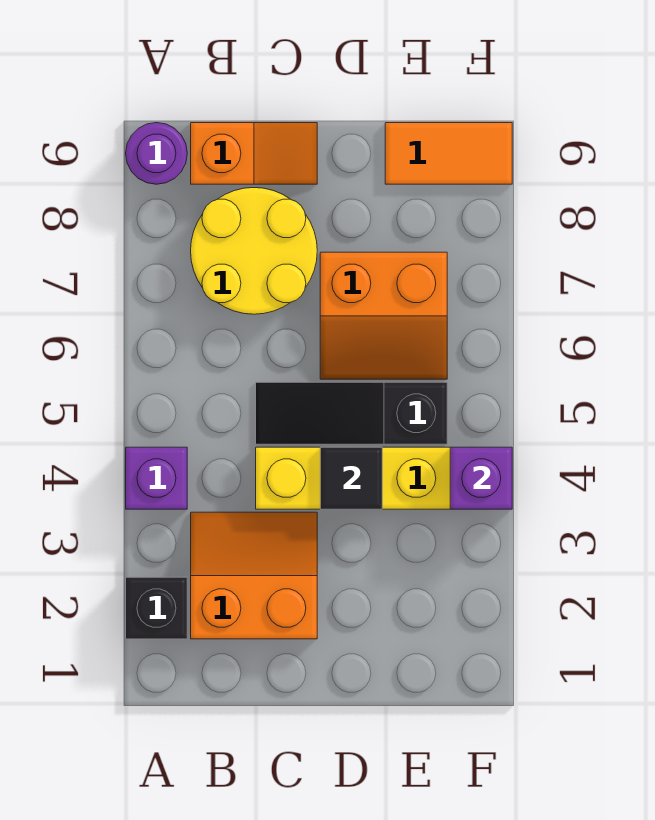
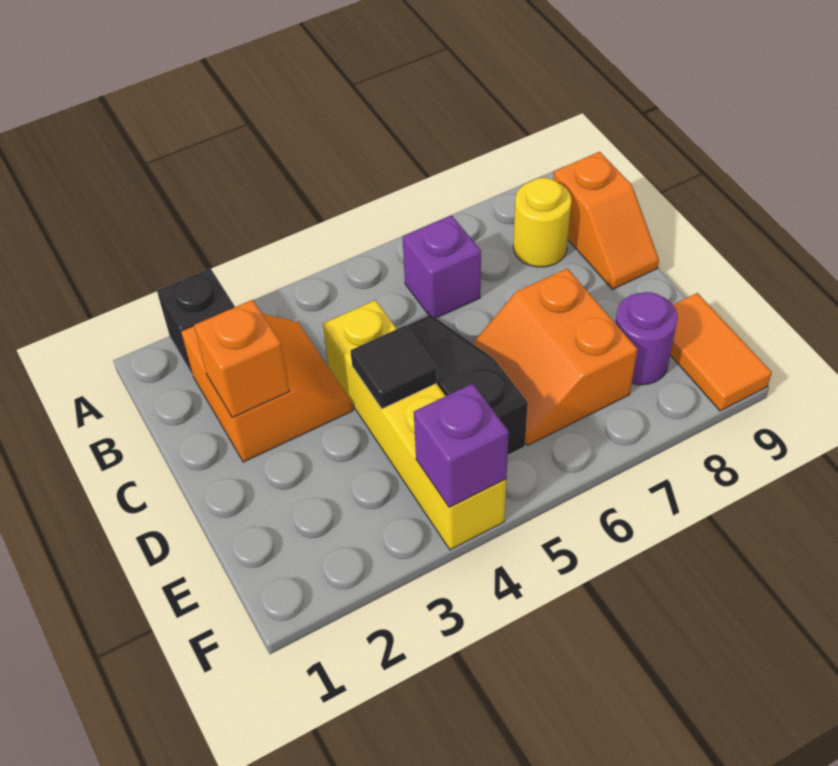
purple brick A4 level 1 -> purple brick B6 level 1
purple round brick A9 level 1 -> purple round brick E8 level 1
yellow round brick B7:C8 level 1 -> yellow round brick B8 level 1
none -> orange brick C2 level 2

